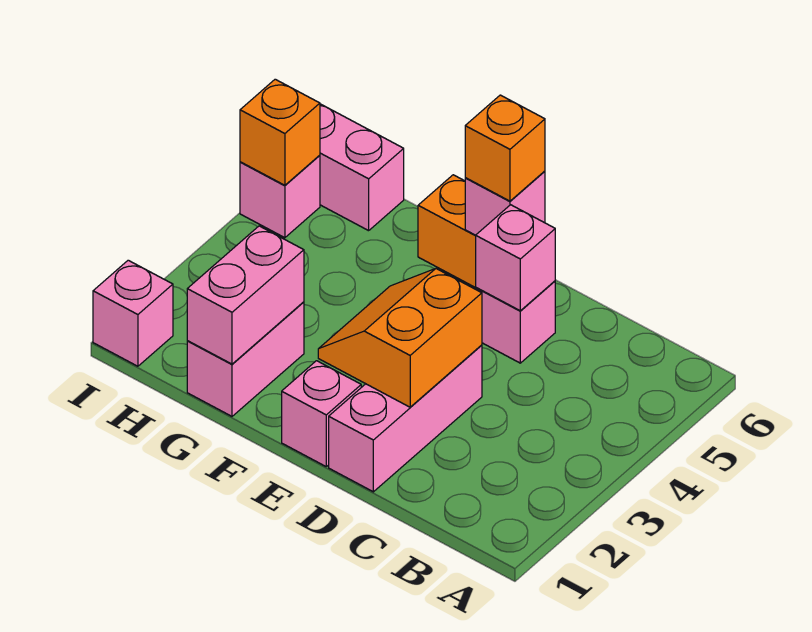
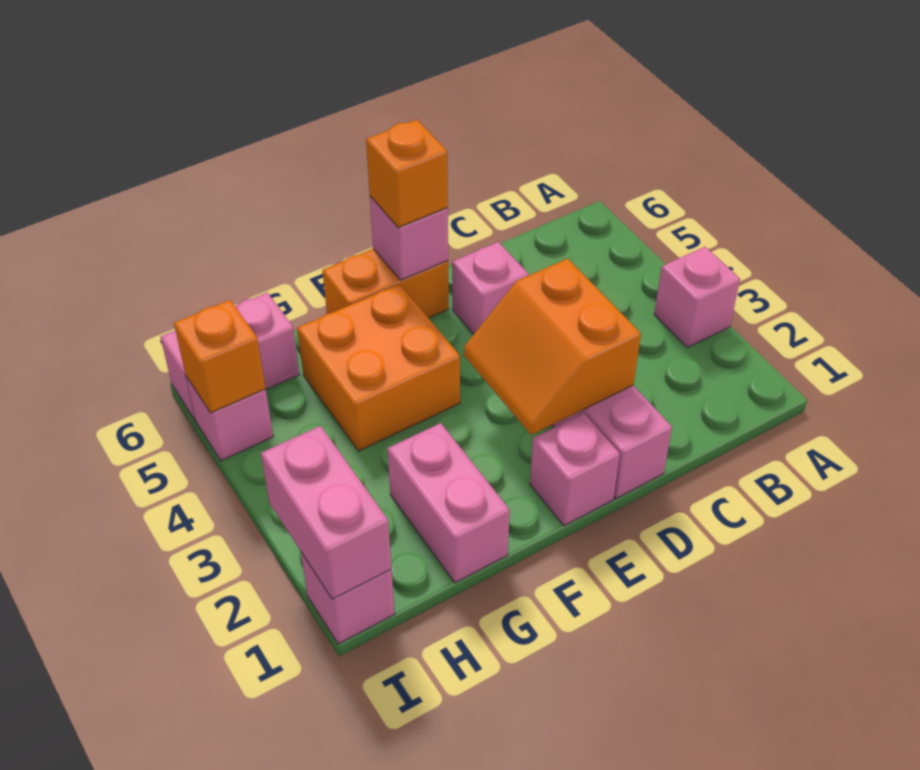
pink brick D5 level 2 -> pink brick A3 level 1
none -> orange brick F4:G5 level 1
pink brick G1:G2 level 2 -> pink brick I1:I2 level 2

